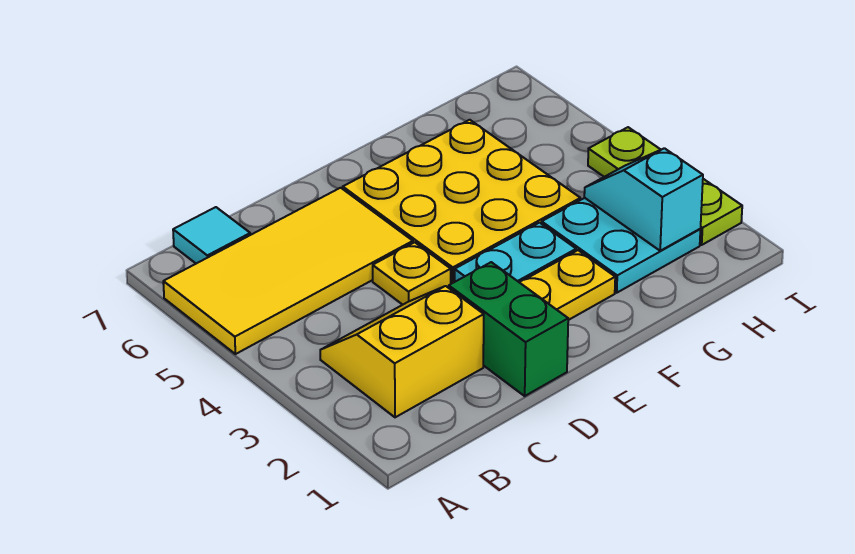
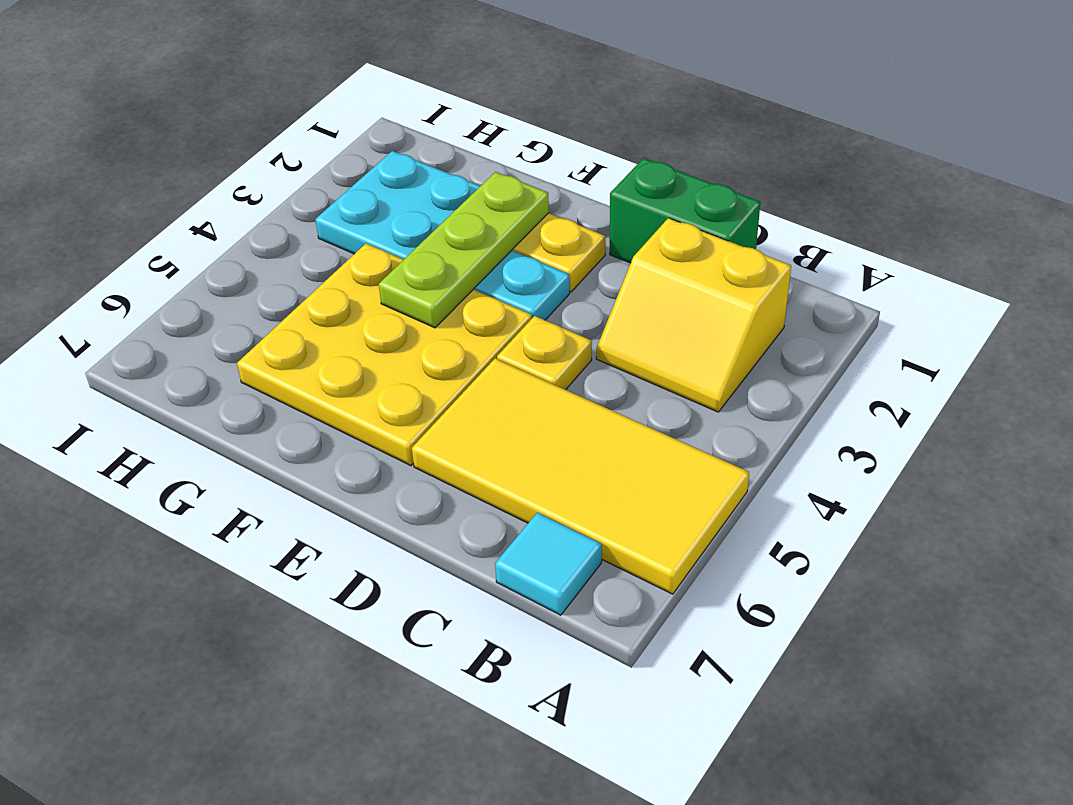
green brick D1:D2 level 1 -> green brick C1:D1 level 1
cyan slope H2:H3 level 2 top 2 -> none
lime plate I2:I4 level 1 -> lime plate F2:F4 level 2

